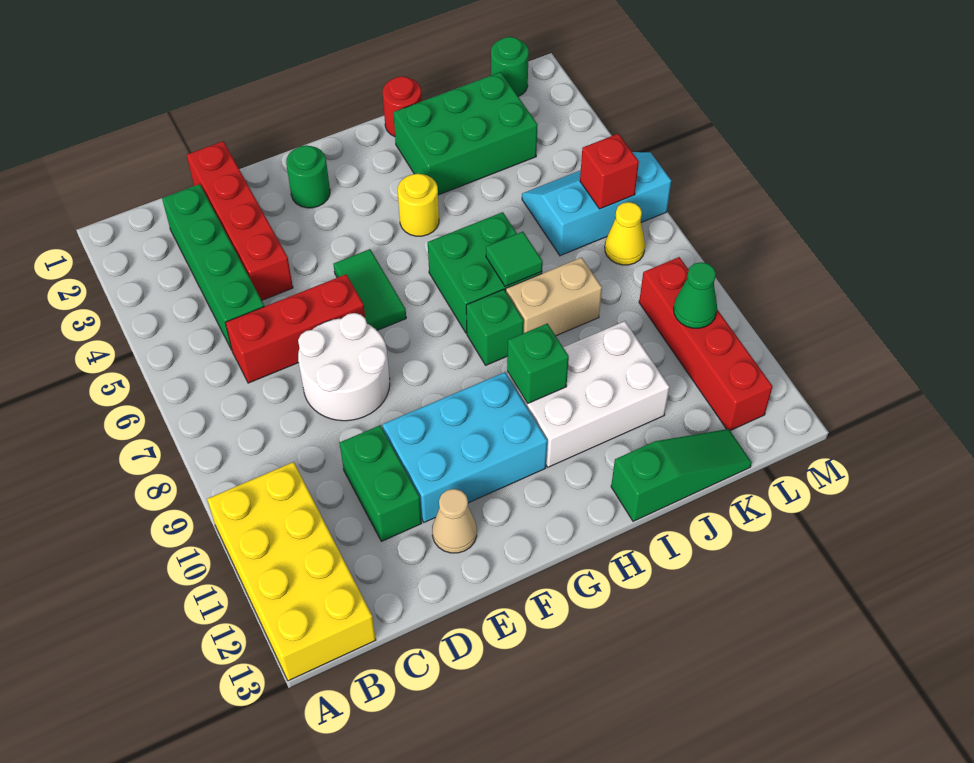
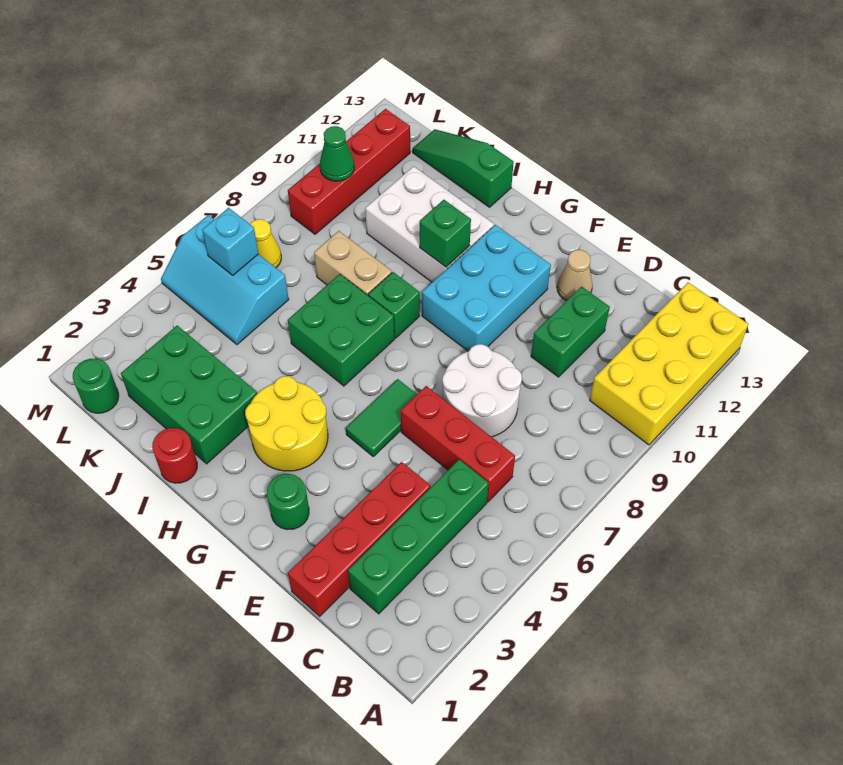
cyan brick E10:G11 level 1 -> cyan brick F9:G11 level 1
yellow round brick H4 level 1 -> yellow round brick G3:H4 level 1
green tile I7 level 2 -> none
red brick L6 level 2 -> cyan brick L6 level 2

